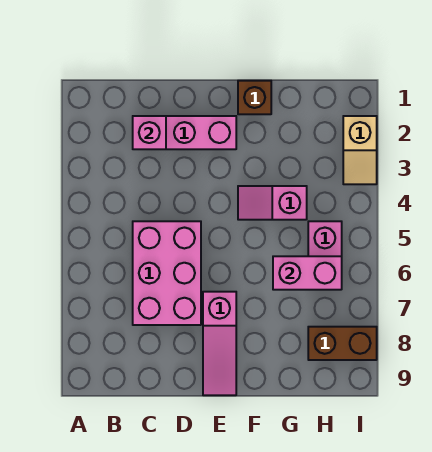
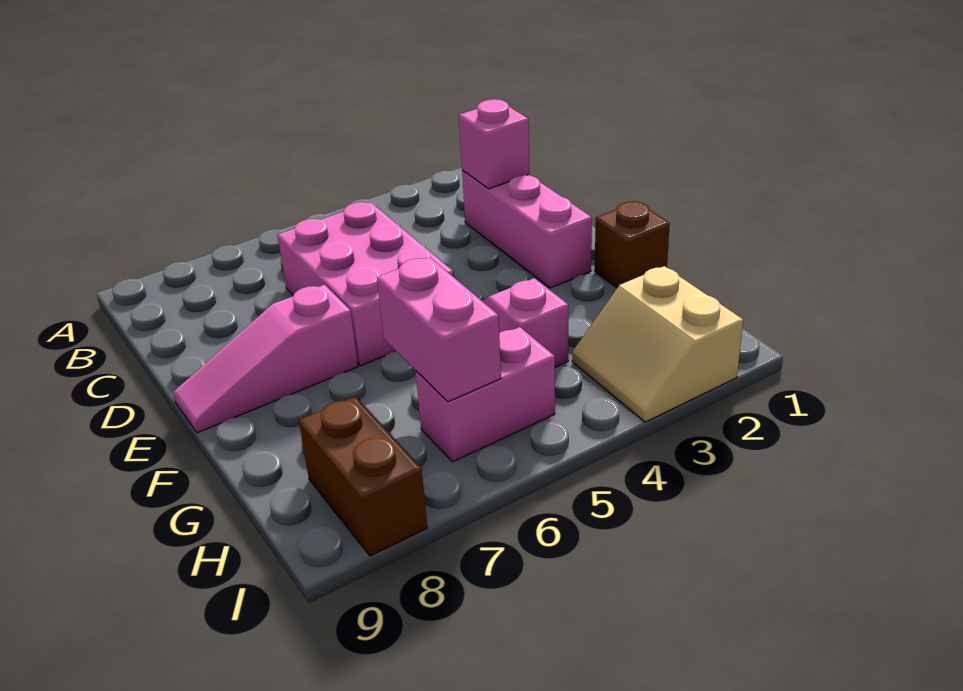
pink brick C5:D7 level 1 -> pink brick C5:E6 level 1
tan slope I2:I3 level 1 top 2 -> tan slope H2:I3 level 1 top 2

